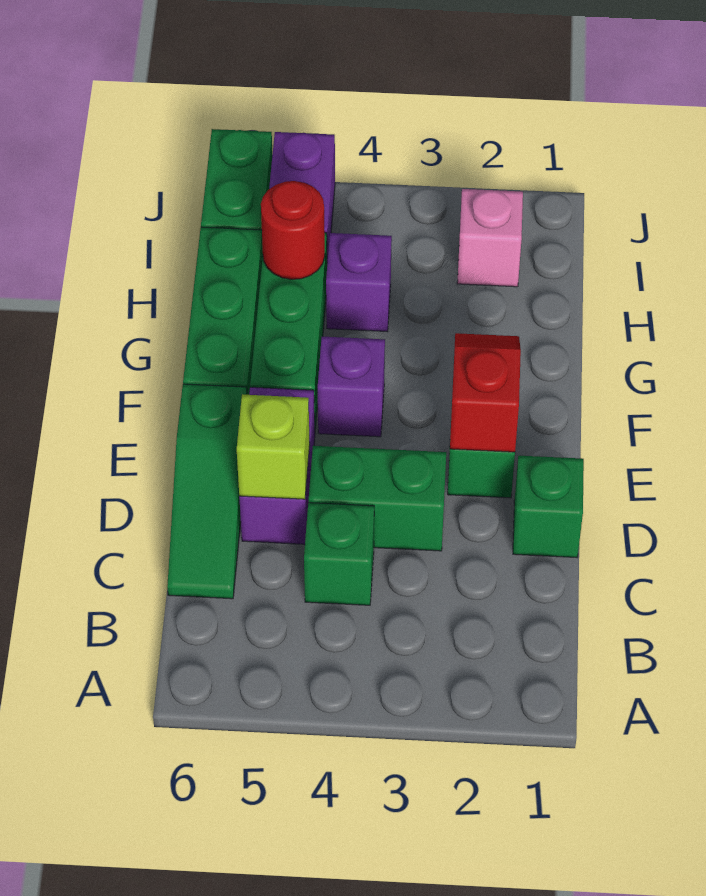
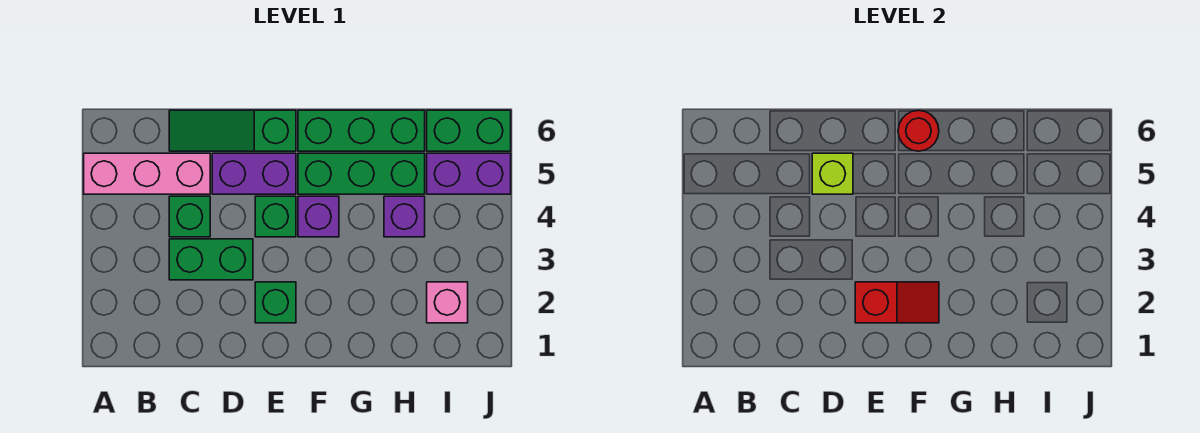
none -> pink brick A5:C5 level 1
green brick D1 level 1 -> green brick E4 level 1
green brick D3:D4 level 1 -> green brick C3:D3 level 1
red round brick H5 level 2 -> red round brick F6 level 2

